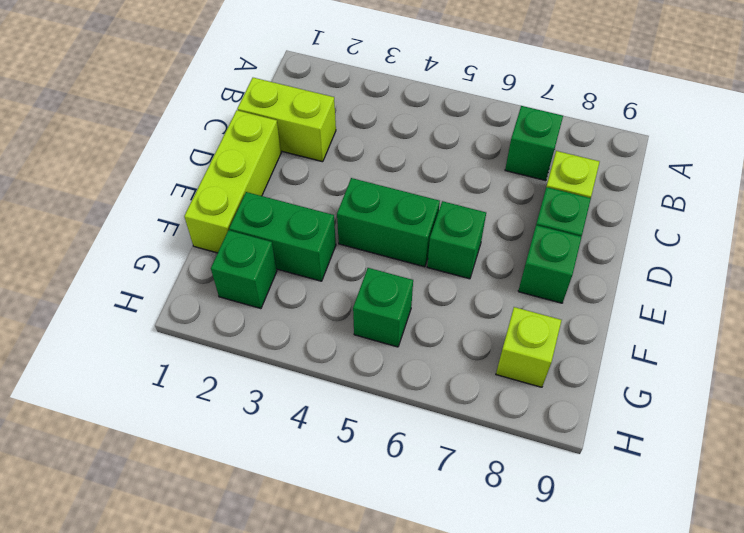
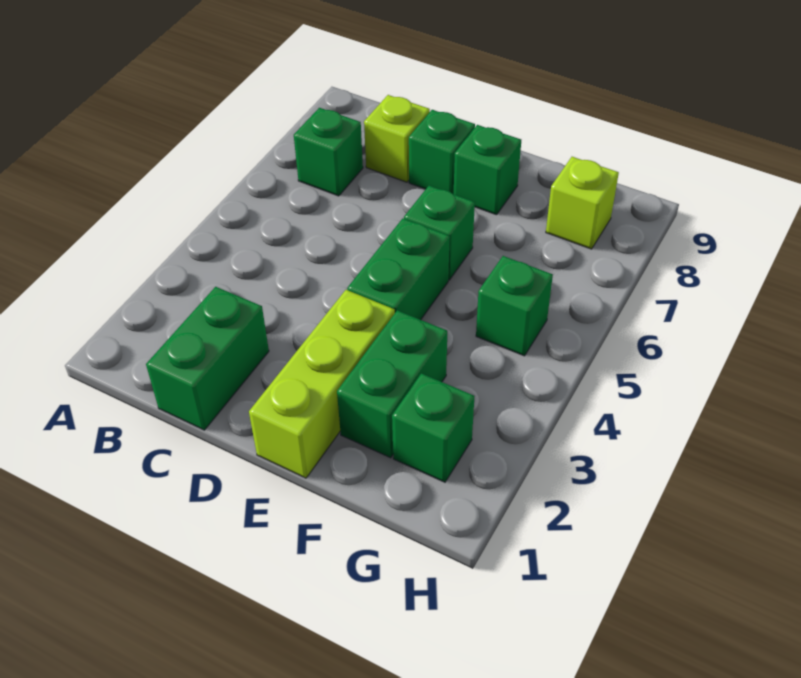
lime brick C1:C2 level 1 -> green brick C1:C2 level 1
lime brick D1:F1 level 1 -> lime brick E1:E3 level 1

